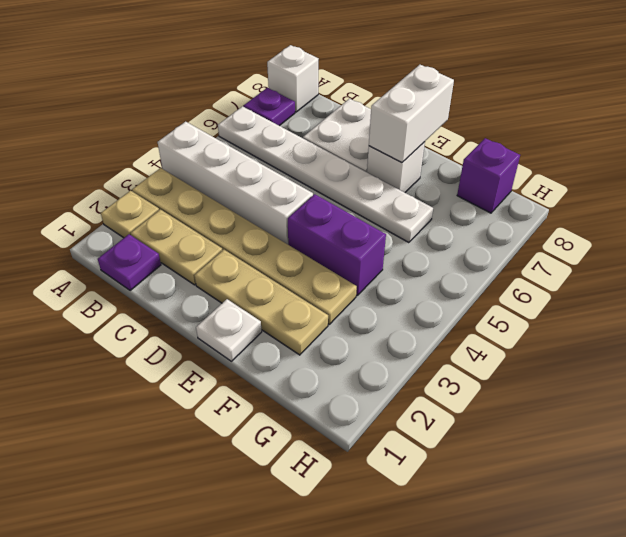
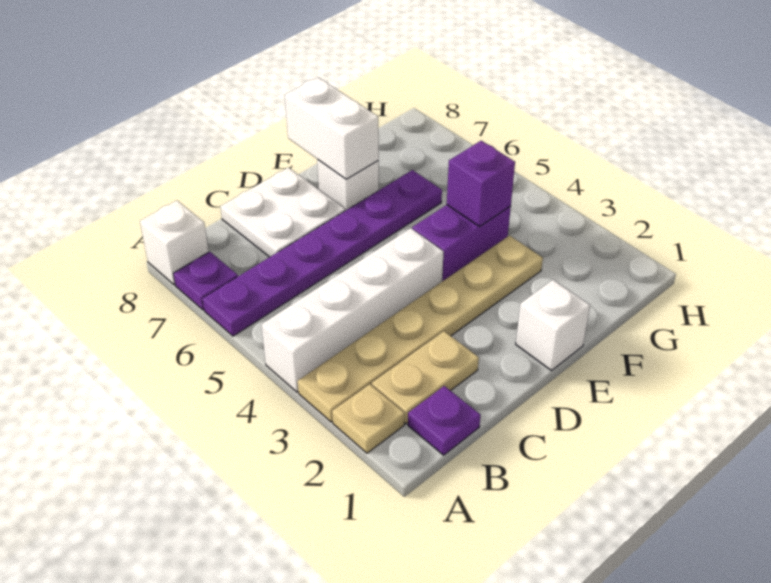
white plate A6:F6 level 1 -> purple plate A6:F6 level 1
tan plate D2:F2 level 1 -> none
white plate E1 level 1 -> white brick E1 level 1
purple brick G8 level 1 -> purple brick F4 level 2

